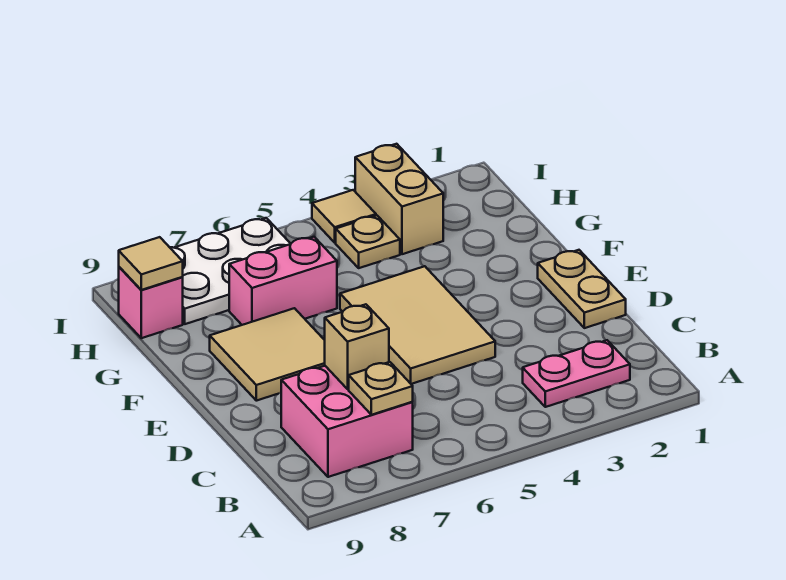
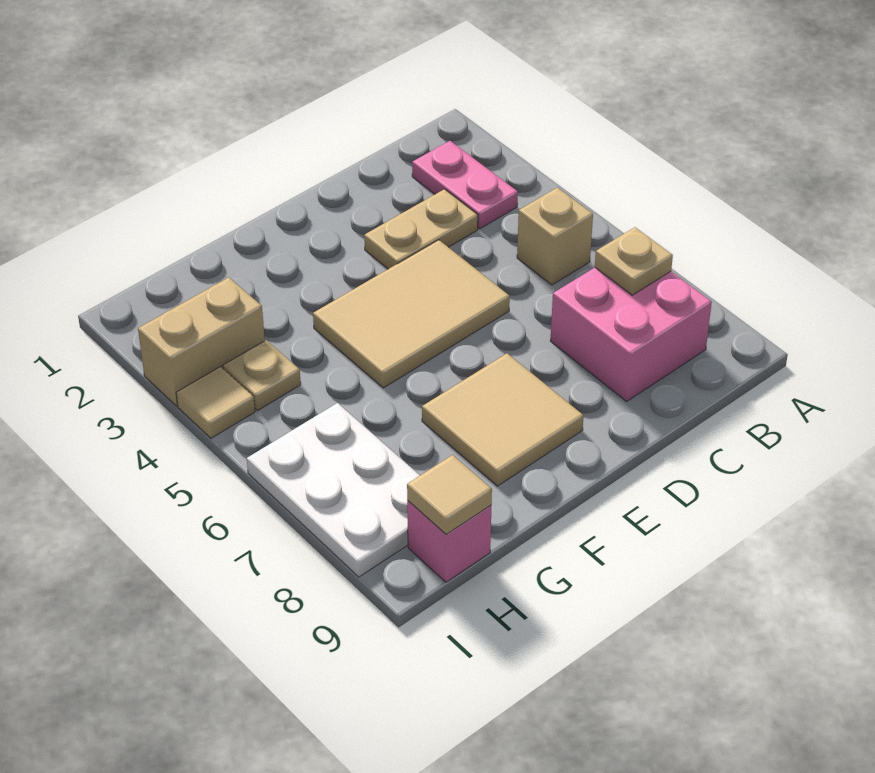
tan brick C7 level 2 -> tan brick B5 level 1
tan plate D1:E1 level 1 -> tan plate C3:D3 level 1
pink brick G6:G7 level 1 -> none

